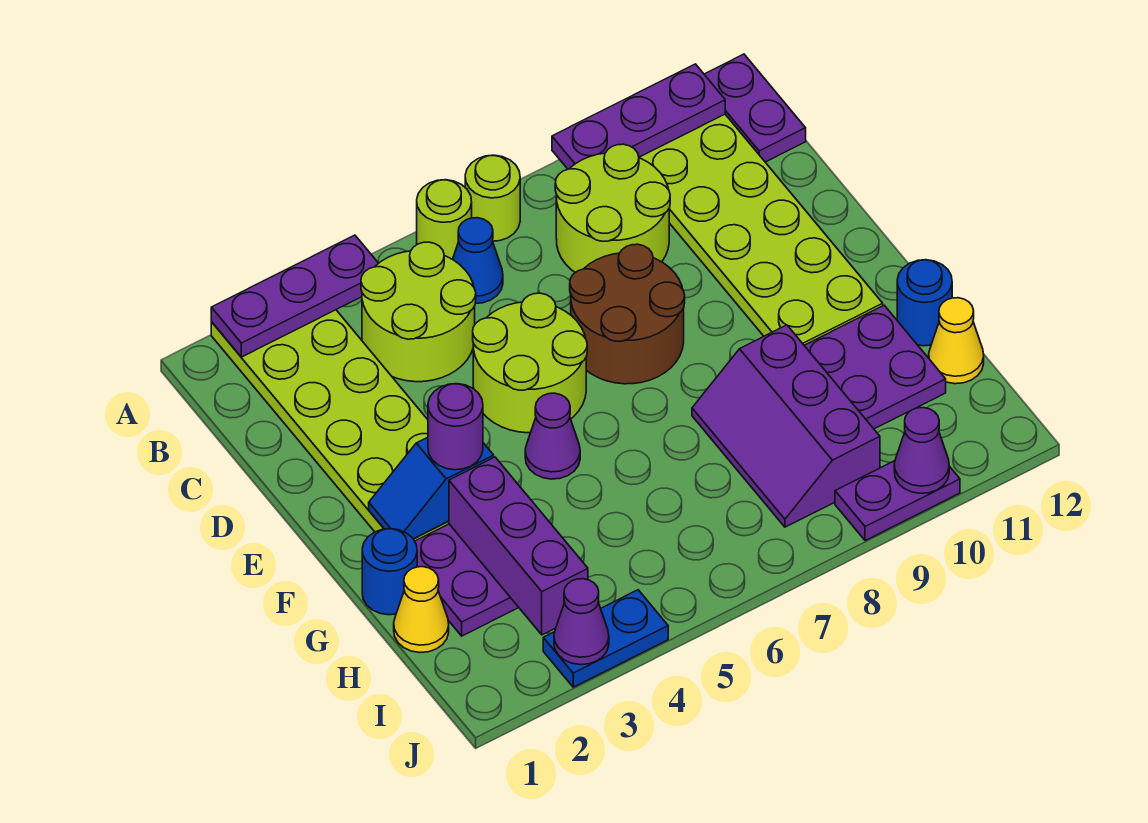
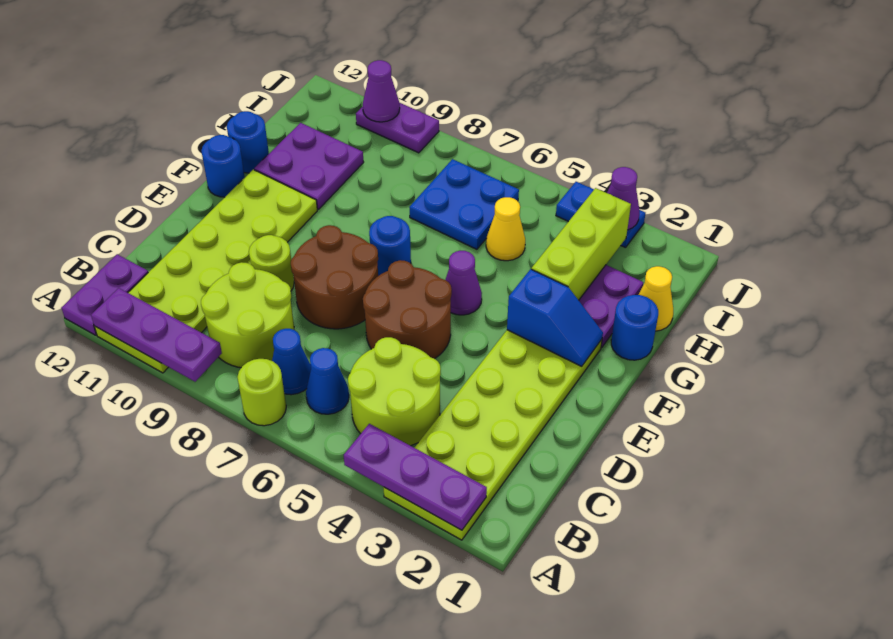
lime round brick A6 level 1 -> lime round brick D9 level 1
none -> blue cone B7 level 1
lime round brick D5:E6 level 1 -> brown round brick D5:E6 level 1
purple round brick F3 level 3 -> none
none -> blue round brick F7 level 1
none -> blue round brick F12 level 1
purple brick G3:I3 level 2 -> lime brick G3:I3 level 2
purple slope G8:I9 level 1 top 9 -> none
none -> blue plate H6:I7 level 1
yellow cone H12 level 1 -> yellow cone H5 level 1

